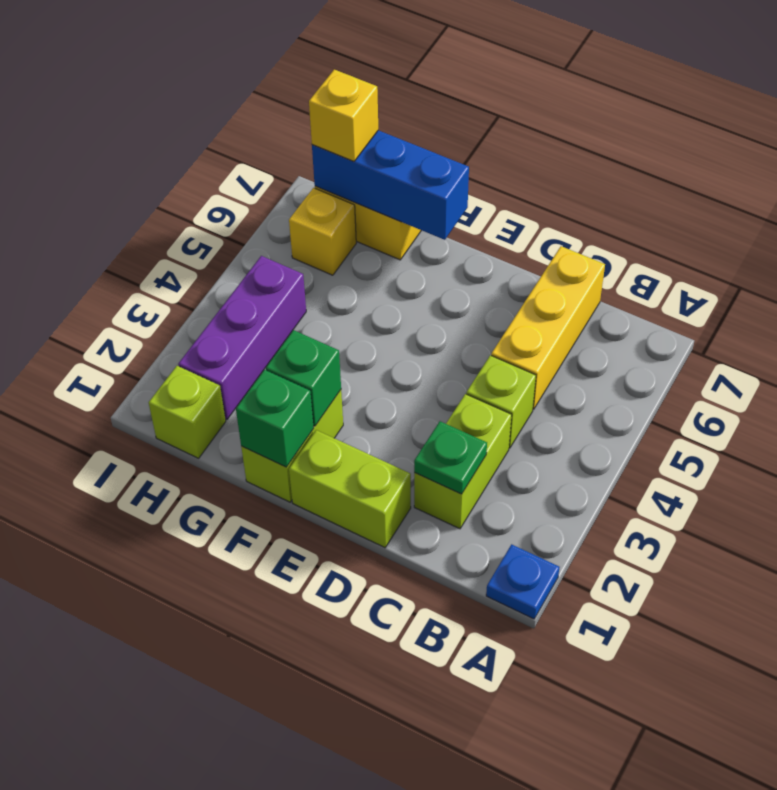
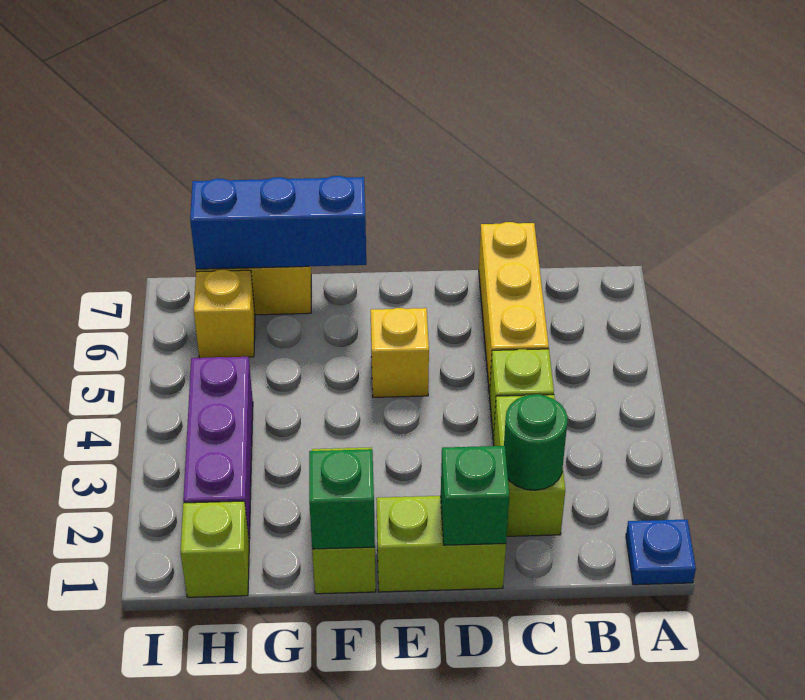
green plate C2 level 2 -> green round brick C2 level 2
green brick F2 level 2 -> green brick D1 level 2
yellow brick H7 level 3 -> yellow brick E5 level 1

